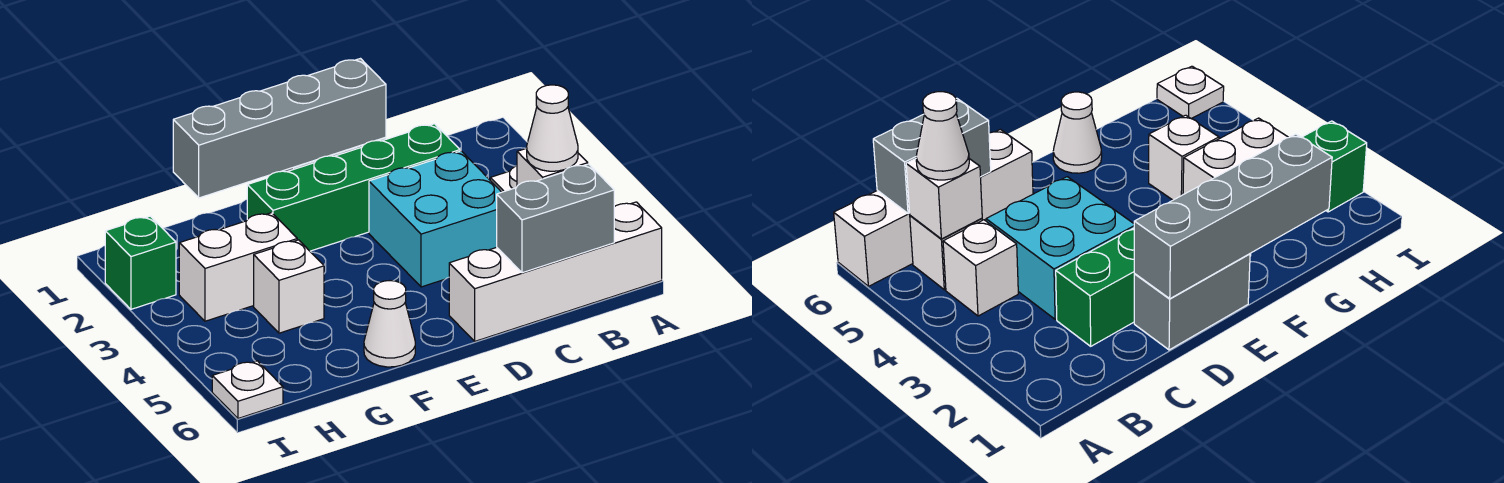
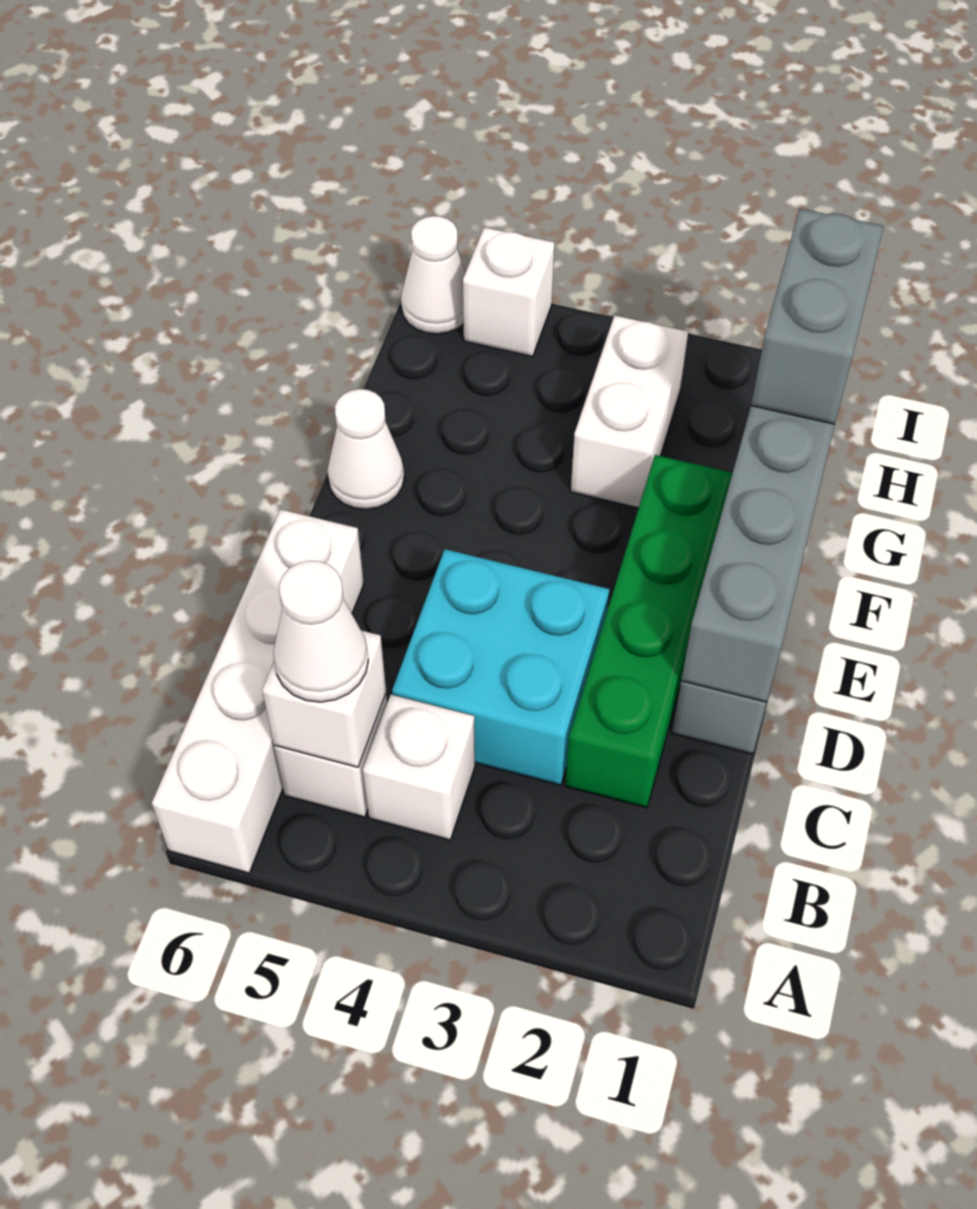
grey brick B6:C6 level 2 -> grey brick G1:H1 level 3
white brick G4 level 1 -> white brick I5 level 1
green brick I2 level 1 -> none
white plate I6 level 1 -> white cone I6 level 1

